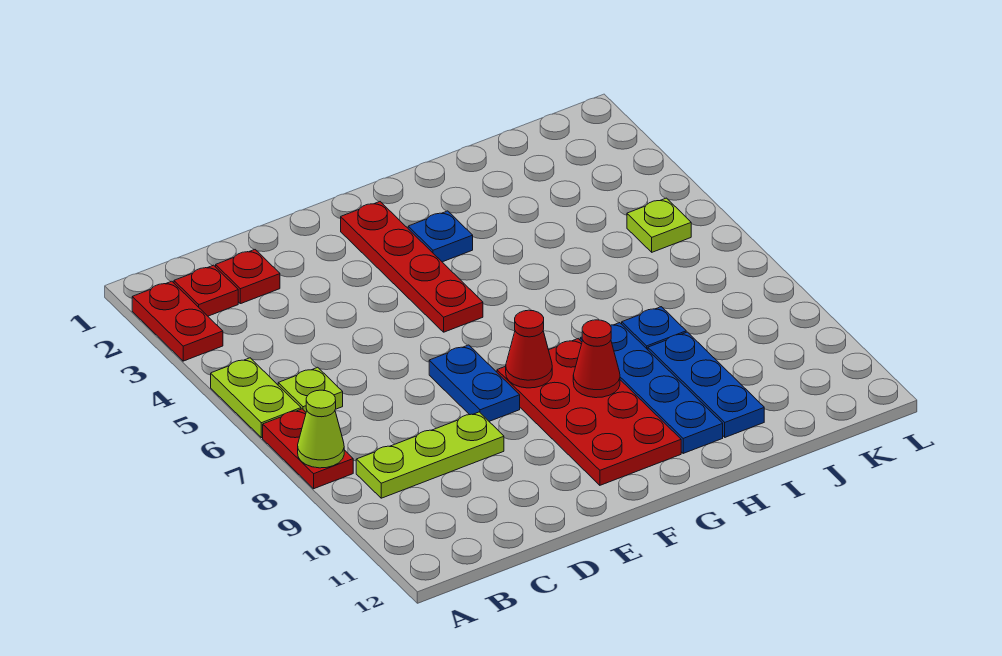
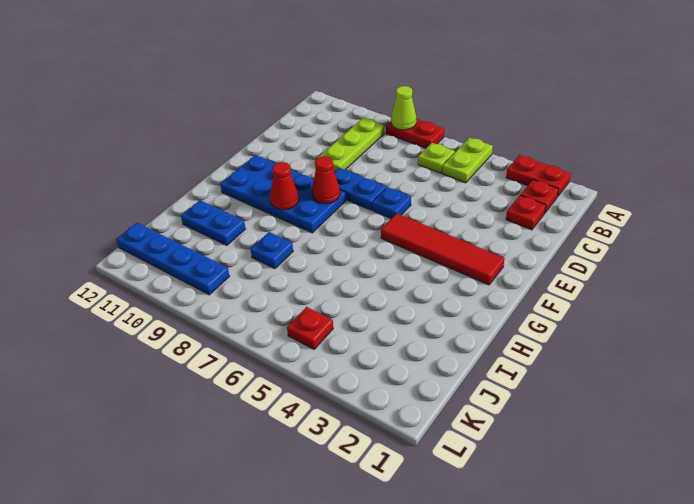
lime plate A5:A6 level 1 -> lime plate A5:B5 level 1
red plate F2:F5 level 1 -> red tile F2:F5 level 1
red plate F8:G11 level 1 -> blue plate F8:G11 level 1
blue plate G3 level 1 -> blue plate E6 level 1
blue plate H8:H11 level 1 -> blue plate K9:K12 level 1
blue plate I9:I11 level 1 -> blue plate I10:I11 level 1
lime plate K5 level 1 -> red plate K5 level 1

